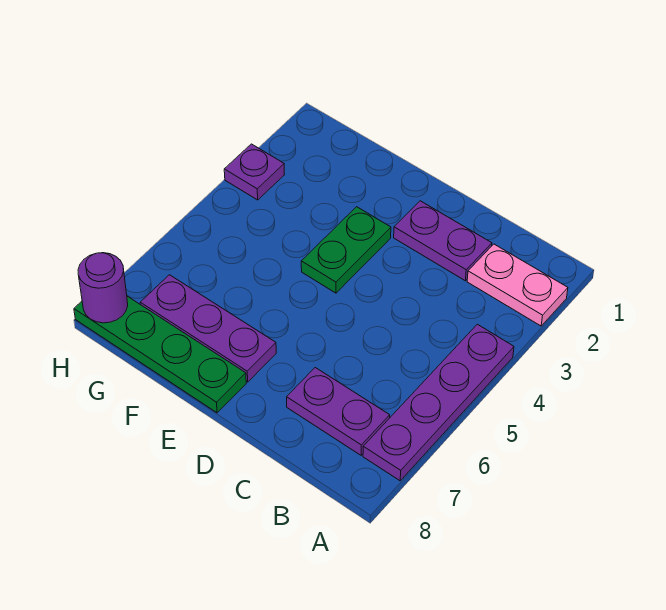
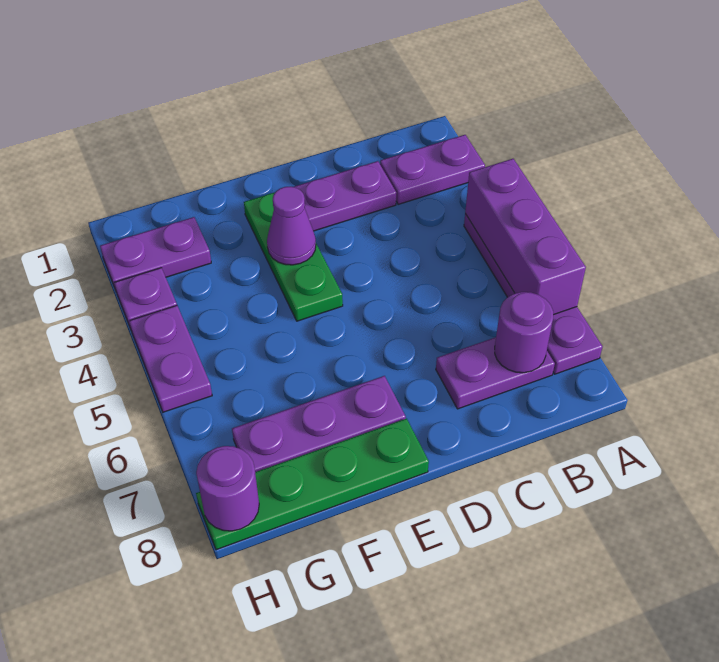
pink plate A2:B2 level 1 -> purple plate A2:B2 level 1
none -> purple brick A4:A6 level 2
none -> purple round brick B7 level 2
green plate E3:E4 level 1 -> green plate E2:E4 level 1
none -> purple cone E3 level 2
none -> purple plate G2:H2 level 1
none -> purple plate H4:H5 level 1

